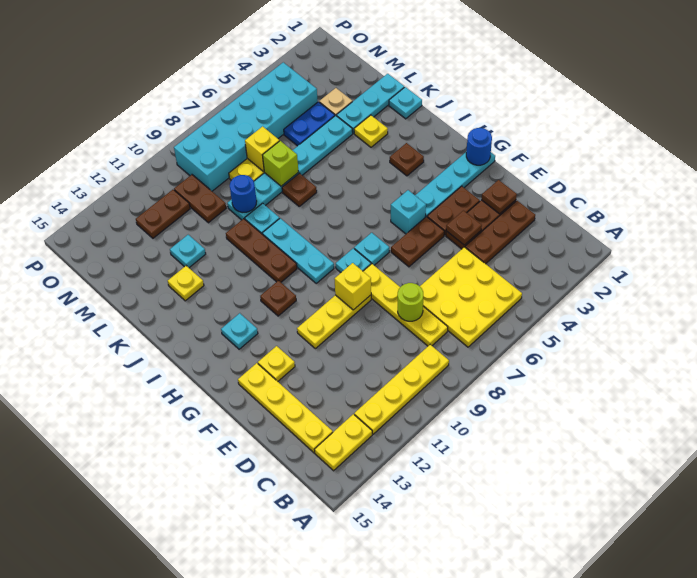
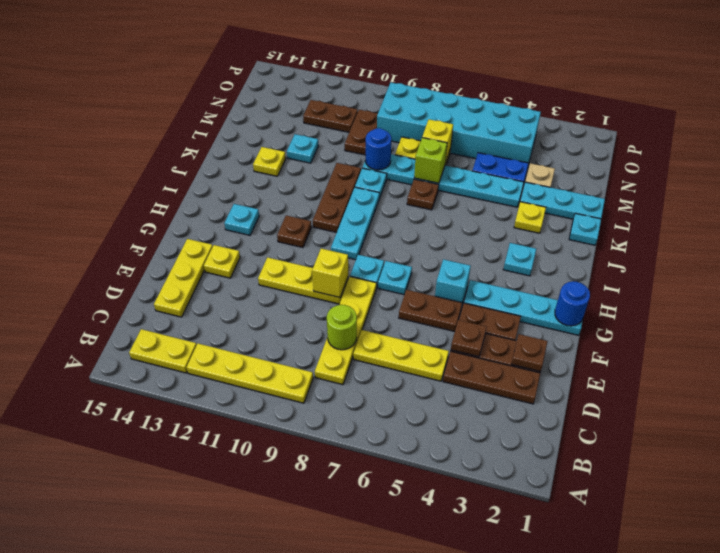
yellow plate B5:D7 level 1 -> yellow plate D5:D7 level 1
yellow plate C14:F14 level 1 -> yellow plate D14:F14 level 1
brown plate I3 level 1 -> cyan plate I3 level 1

